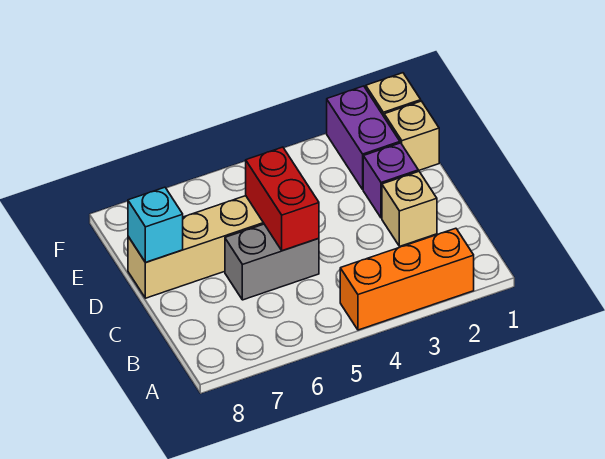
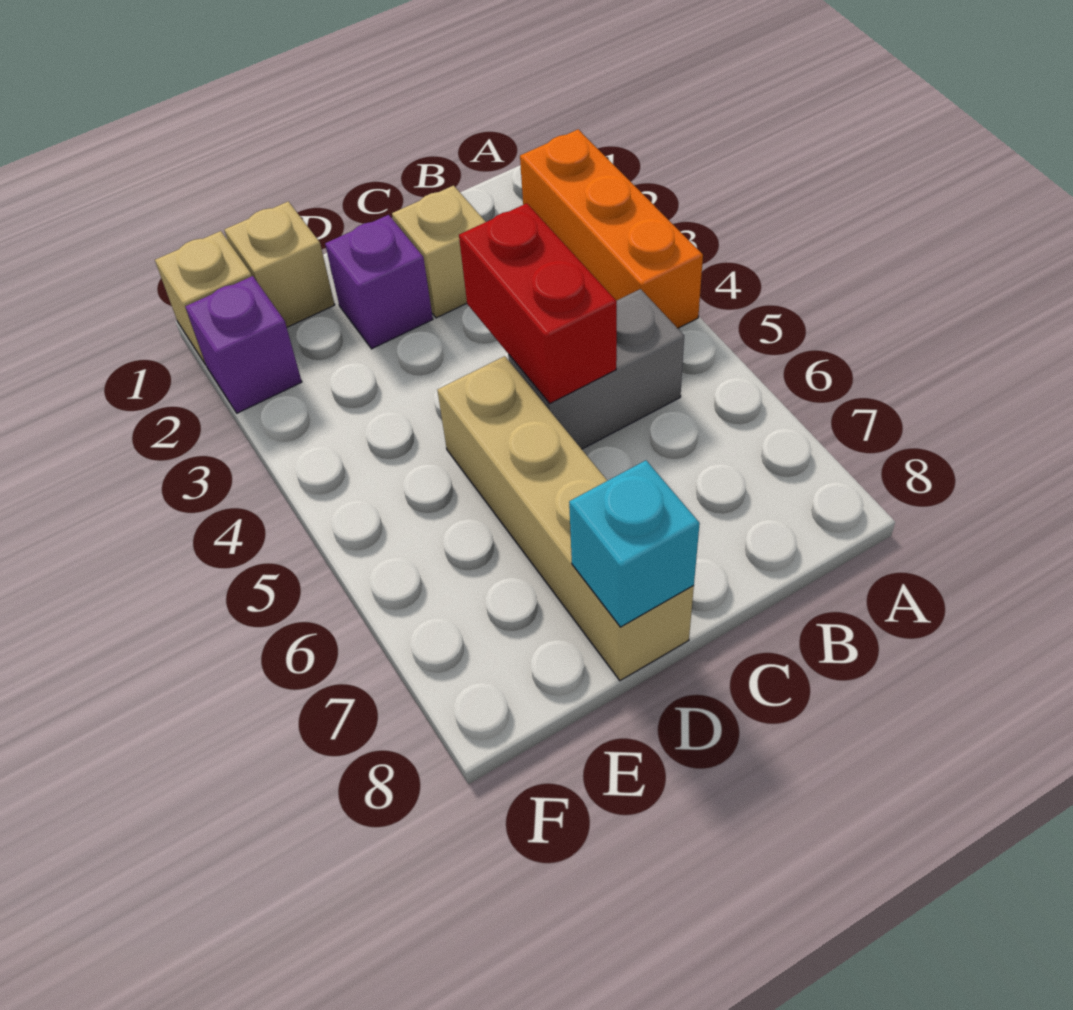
grey brick C5:C6 level 1 -> grey brick B5:C5 level 1
red brick C5:D5 level 2 -> red brick C4:C5 level 2
purple brick E2:F2 level 1 -> purple brick F2 level 1

